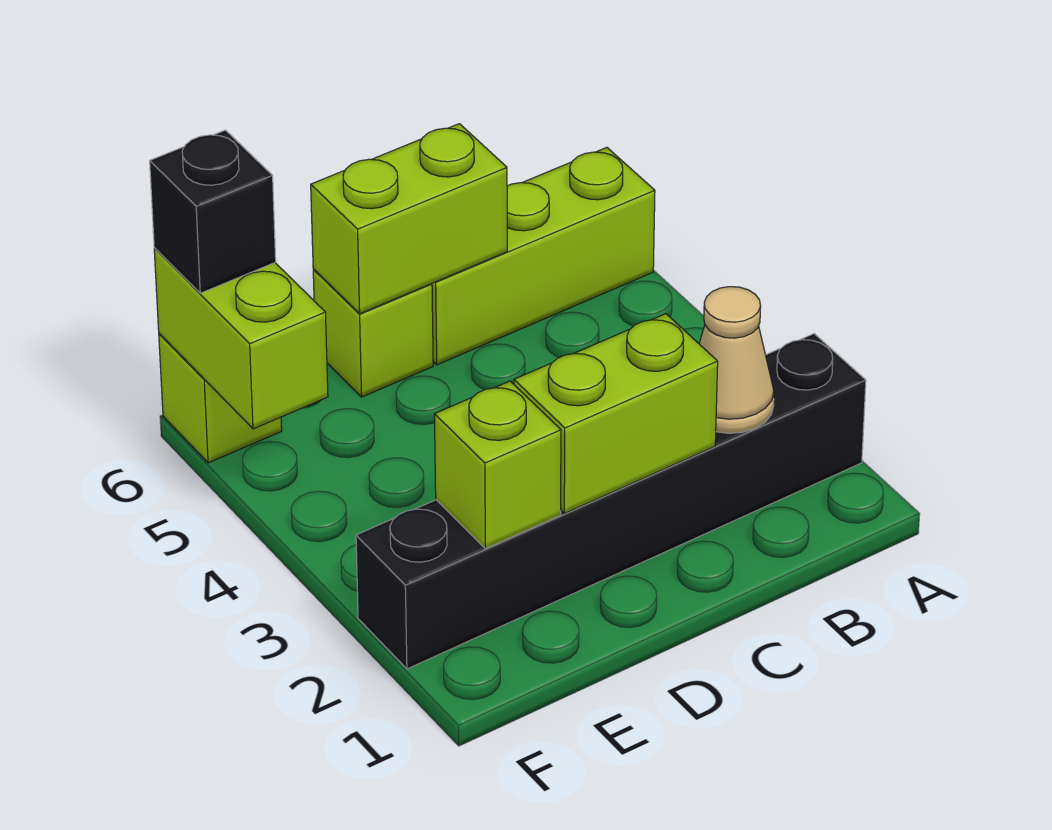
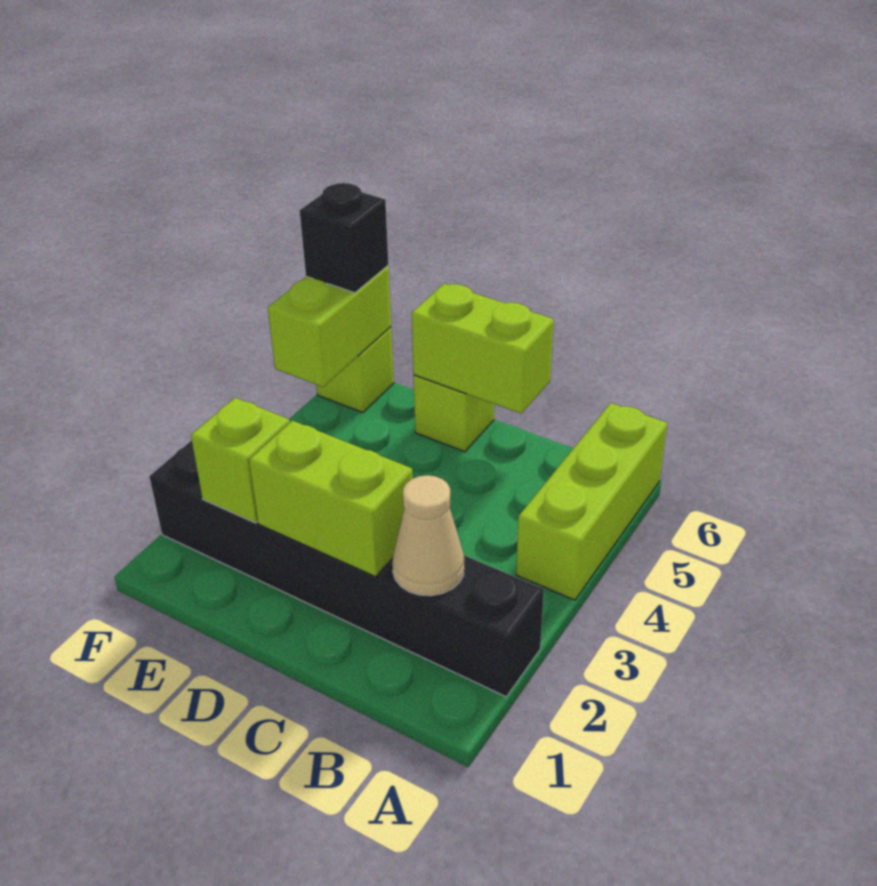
lime brick A6:C6 level 1 -> lime brick A4:A6 level 1

